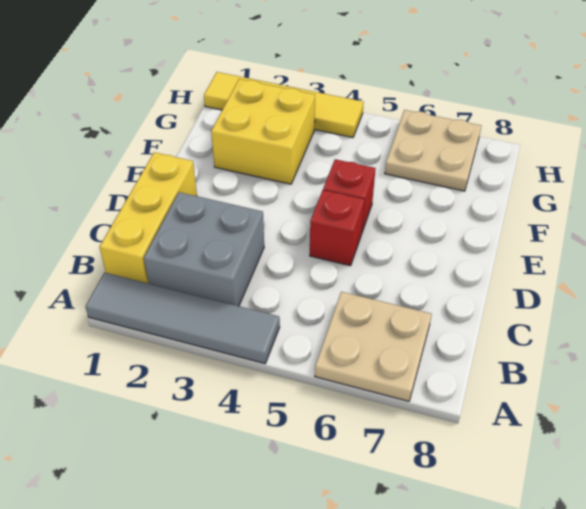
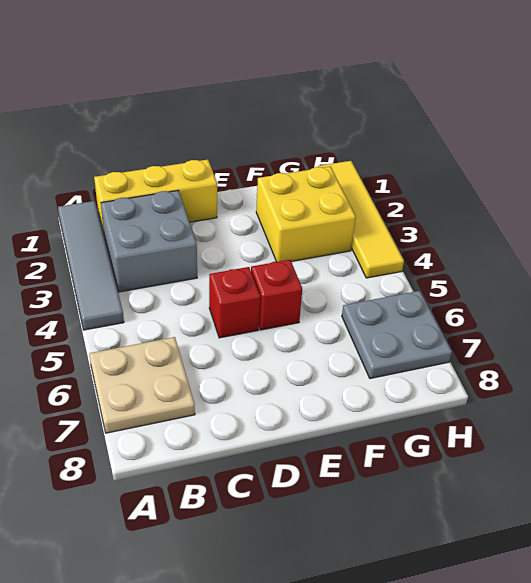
tan plate G6:H7 level 1 -> grey plate G6:H7 level 1

